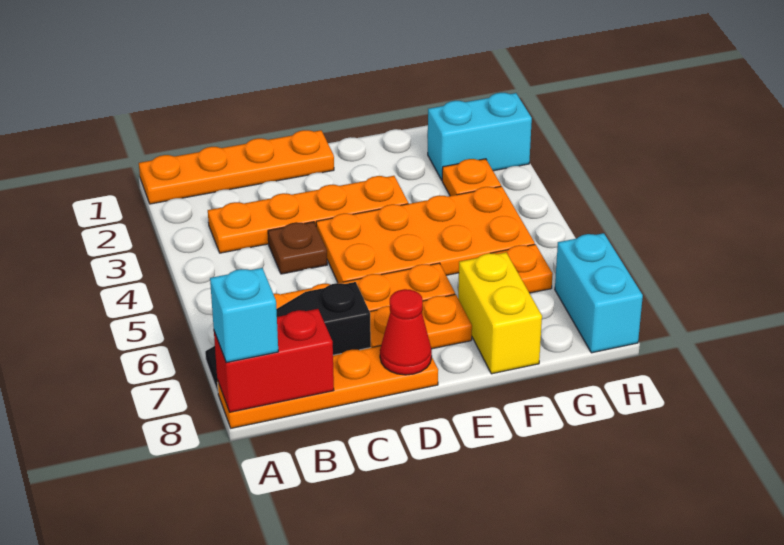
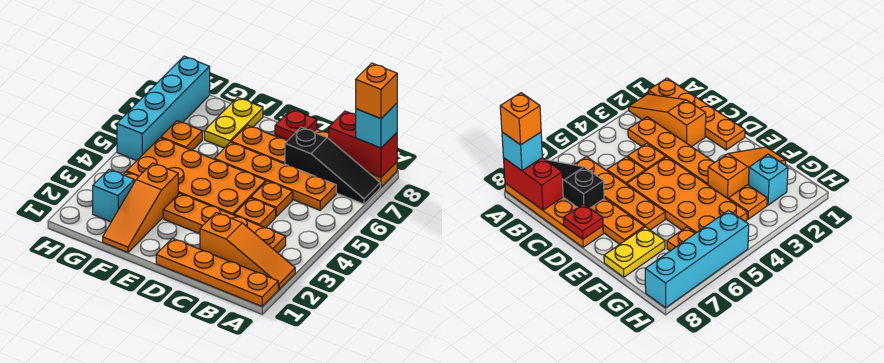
none -> orange slope A2:C2 level 1 top C
none -> orange brick A8 level 4
brown plate C4 level 1 -> orange plate C4 level 1
none -> orange plate C5 level 1
red cone D8 level 2 -> red plate D8 level 2
none -> orange slope F1:F3 level 1 top 3
yellow brick F7:F8 level 1 -> yellow plate F7:F8 level 1
cyan brick G2:H2 level 1 -> cyan brick G2 level 1
cyan brick H7:H8 level 1 -> cyan brick H5:H8 level 1

